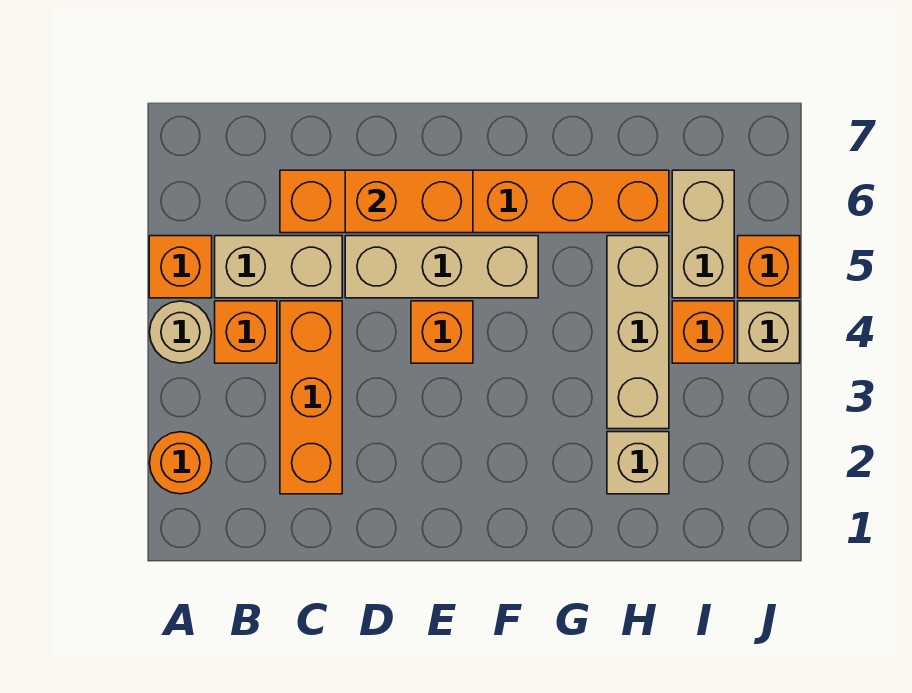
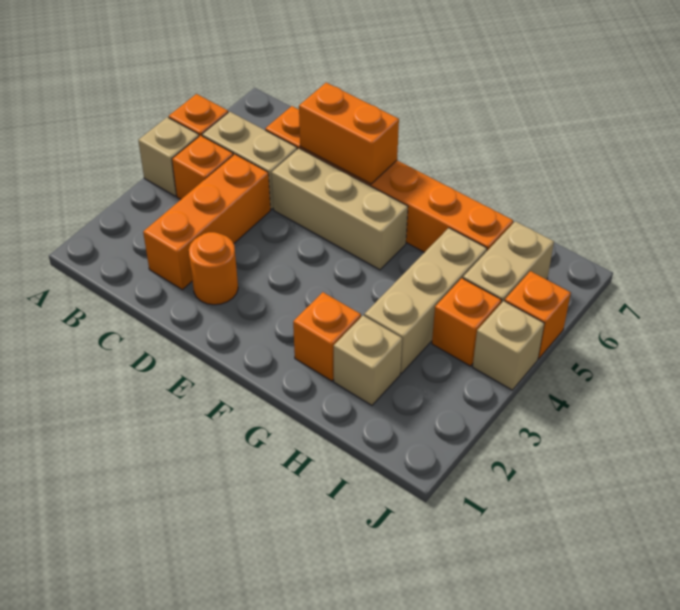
orange round brick A2 level 1 -> orange round brick D2 level 1
tan round brick A4 level 1 -> tan brick A4 level 1
orange brick E4 level 1 -> orange brick G2 level 1

